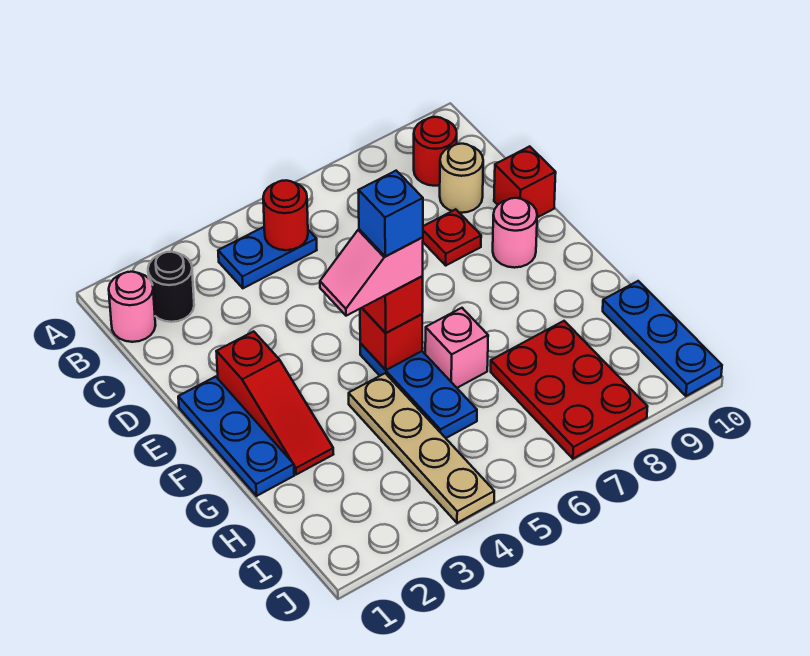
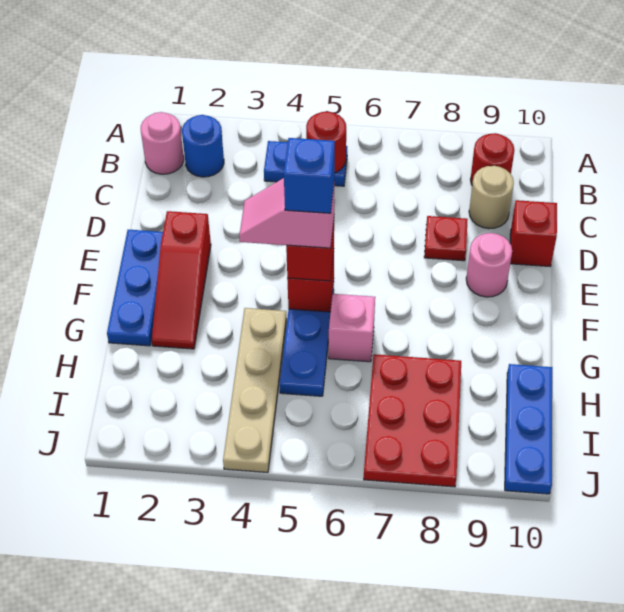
black round brick B2 level 1 -> blue round brick B2 level 1

